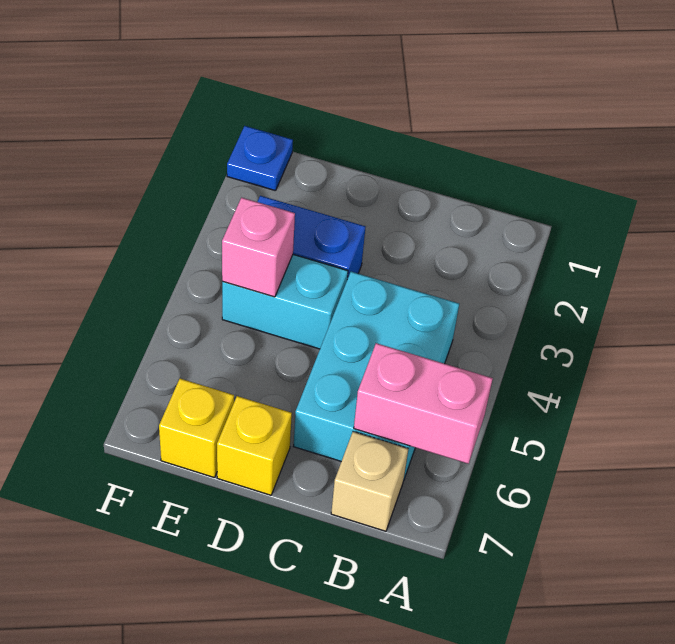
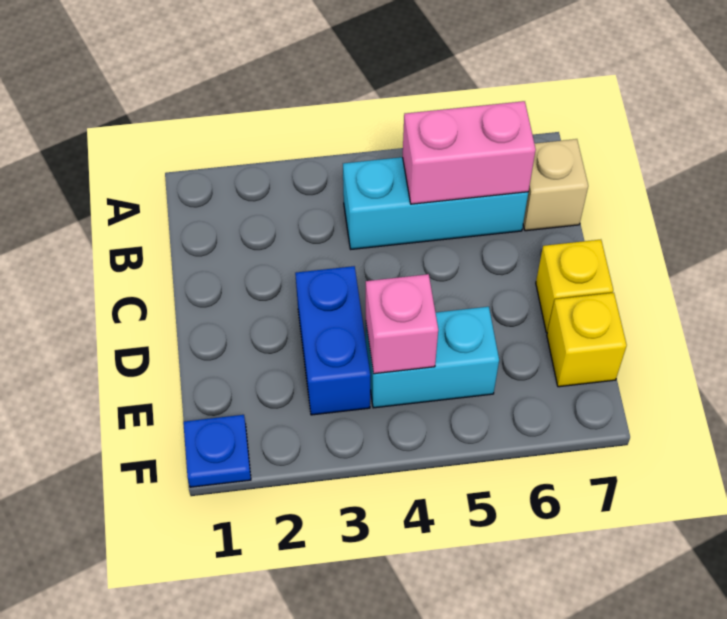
pink brick A6:B6 level 2 -> pink brick B5:B6 level 2
cyan brick B4:C6 level 1 -> cyan brick B4:B6 level 1
cyan brick D4:E4 level 1 -> cyan brick E4:E5 level 1

